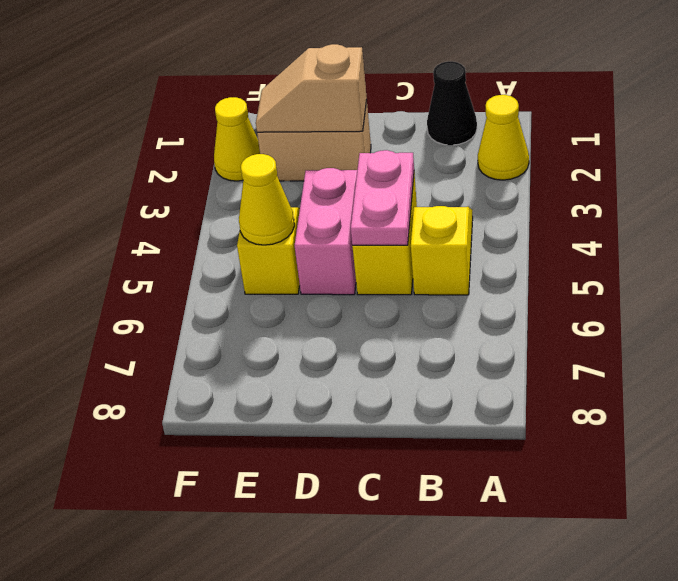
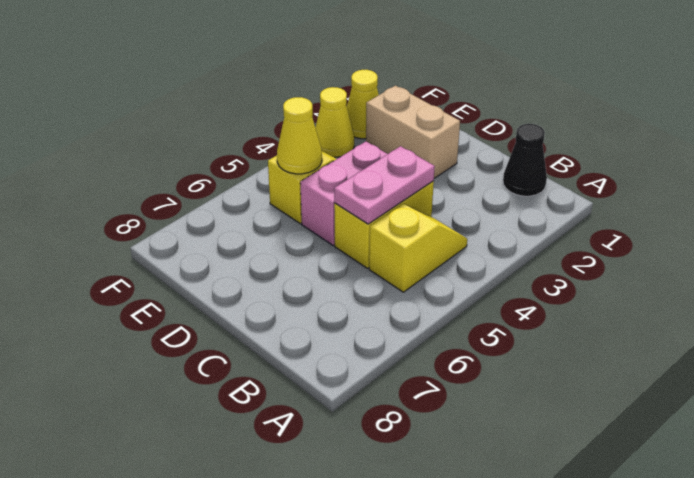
yellow cone A2 level 1 -> yellow cone F3 level 1
tan slope D2:E2 level 2 top D -> none

